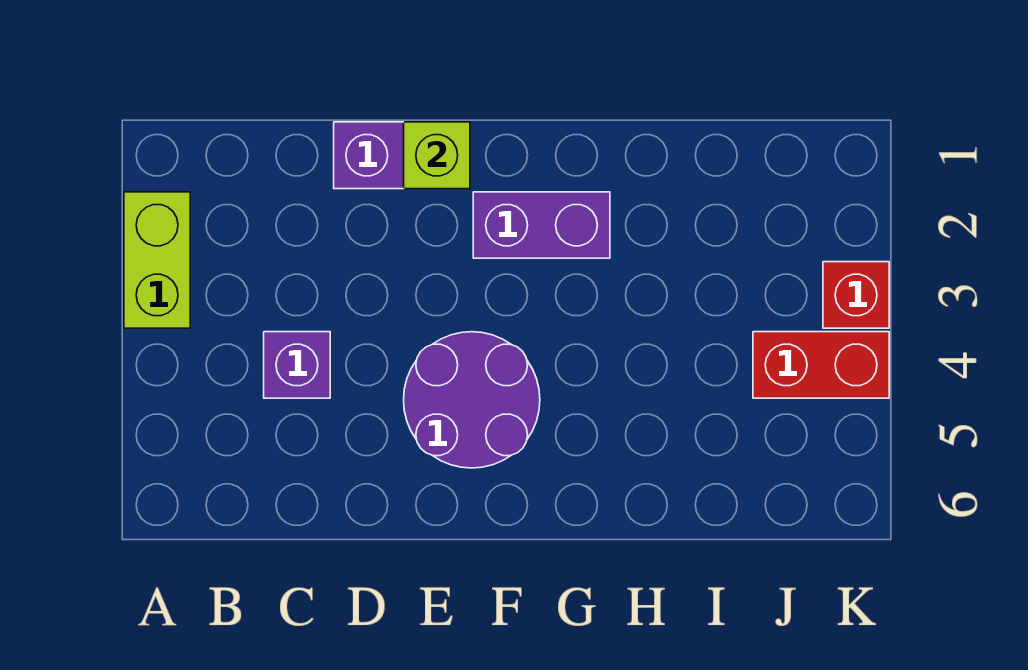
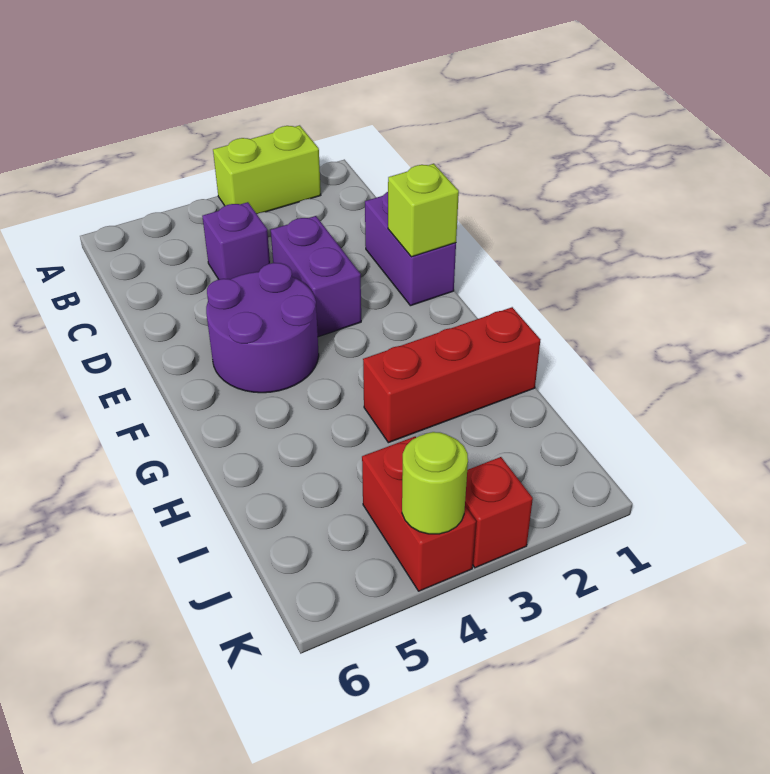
purple brick F2:G2 level 1 -> purple brick D3:E3 level 1
none -> red brick H1:H3 level 1
none -> lime round brick K4 level 2

